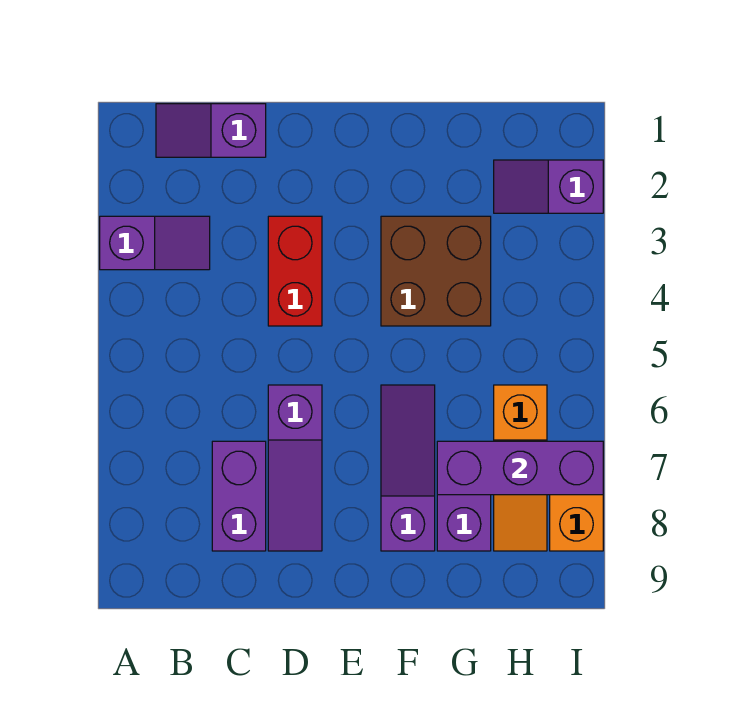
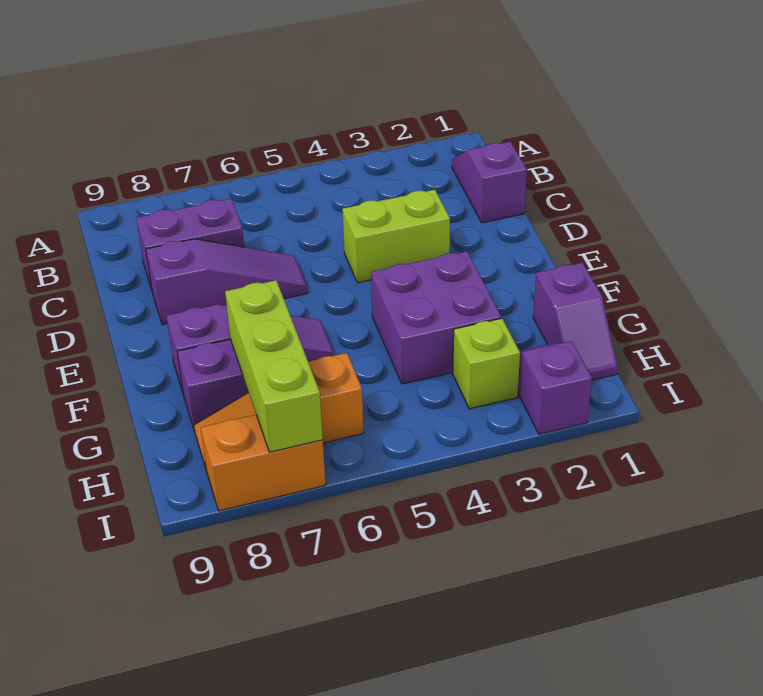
purple slope A3:B3 level 1 top A -> purple slope G1:H1 level 1 top G
red brick D3:D4 level 1 -> lime brick D3:D4 level 1
purple slope D6:D8 level 1 top 6 -> purple slope D6:D8 level 1 top 8
brown brick F3:G4 level 1 -> purple brick F3:G4 level 1
purple brick G7:I7 level 2 -> lime brick G7:I7 level 2
none -> lime brick H3 level 1

